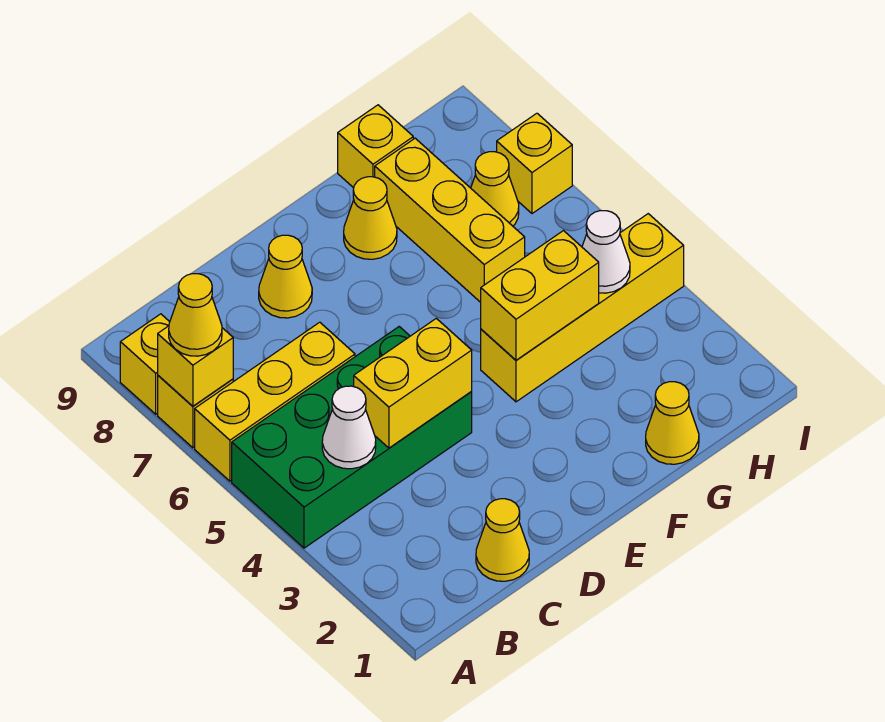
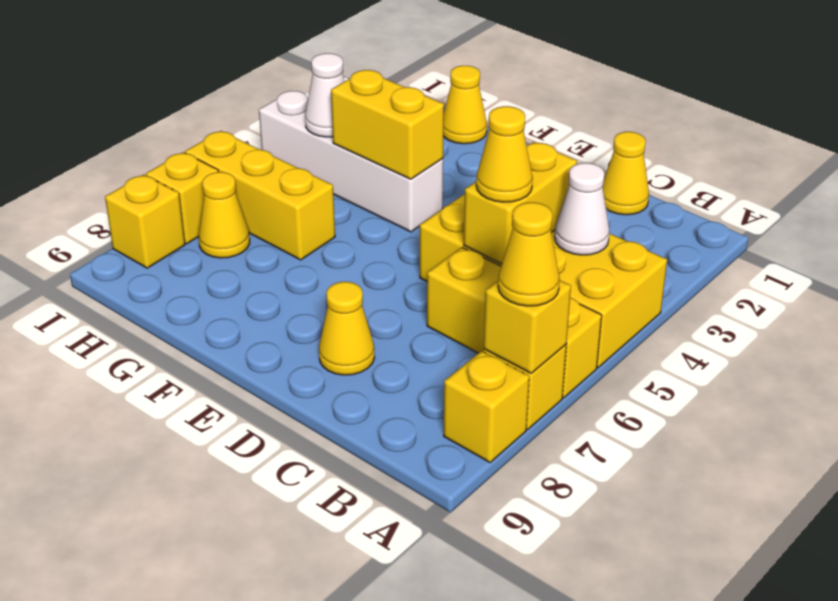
green brick A4:D5 level 1 -> yellow brick A4:D5 level 1
yellow brick C4:D4 level 2 -> yellow brick C4:C5 level 2
yellow brick F4:I4 level 1 -> white brick F4:I4 level 1
yellow cone F8 level 1 -> yellow cone C5 level 3
yellow brick G6:G8 level 1 -> yellow brick G6:I6 level 1
yellow brick G9 level 1 -> yellow brick I8 level 1

